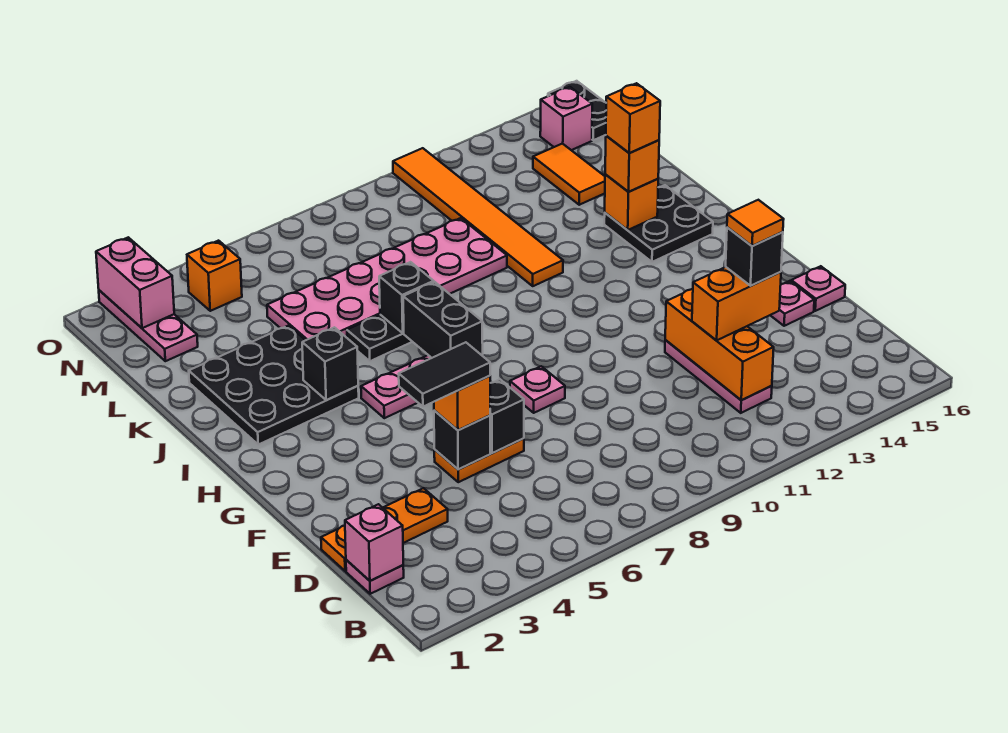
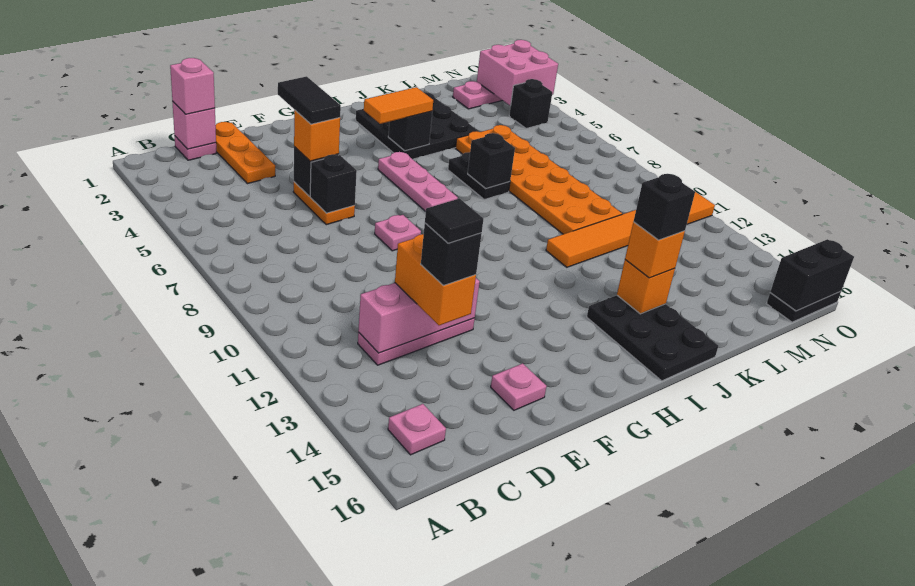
orange brick C12:E12 level 2 -> pink brick C12:E12 level 2
orange tile D13 level 5 -> black tile D13 level 5
pink plate E16 level 1 -> pink plate B15 level 1
black brick H7:I7 level 2 -> black brick N16:O16 level 2
black plate I14:J15 level 1 -> black plate I14:J16 level 1
orange brick J14 level 4 -> black brick J14 level 4
pink plate K5:L10 level 1 -> orange plate K5:L10 level 1
orange tile L14:M14 level 1 -> orange tile H4:I4 level 3
pink brick N2:O2 level 2 -> pink brick N2:O3 level 2
orange brick N4 level 1 -> black brick N4 level 1
pink brick N15 level 1 -> pink brick C1 level 3

